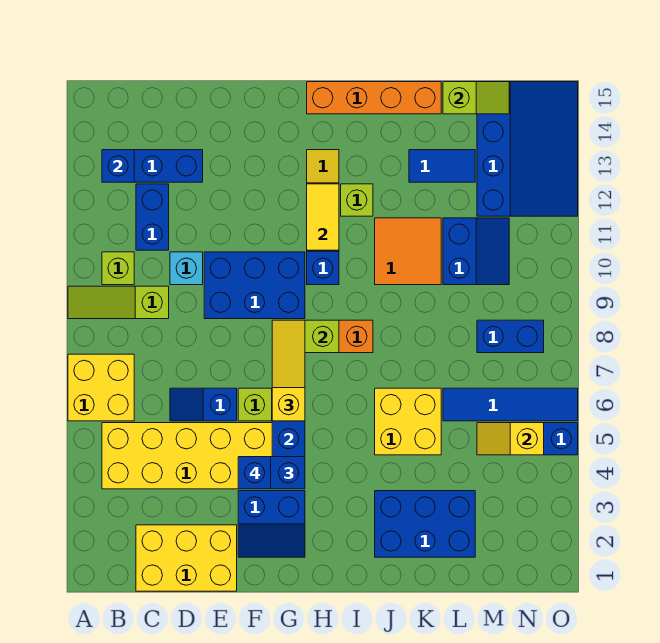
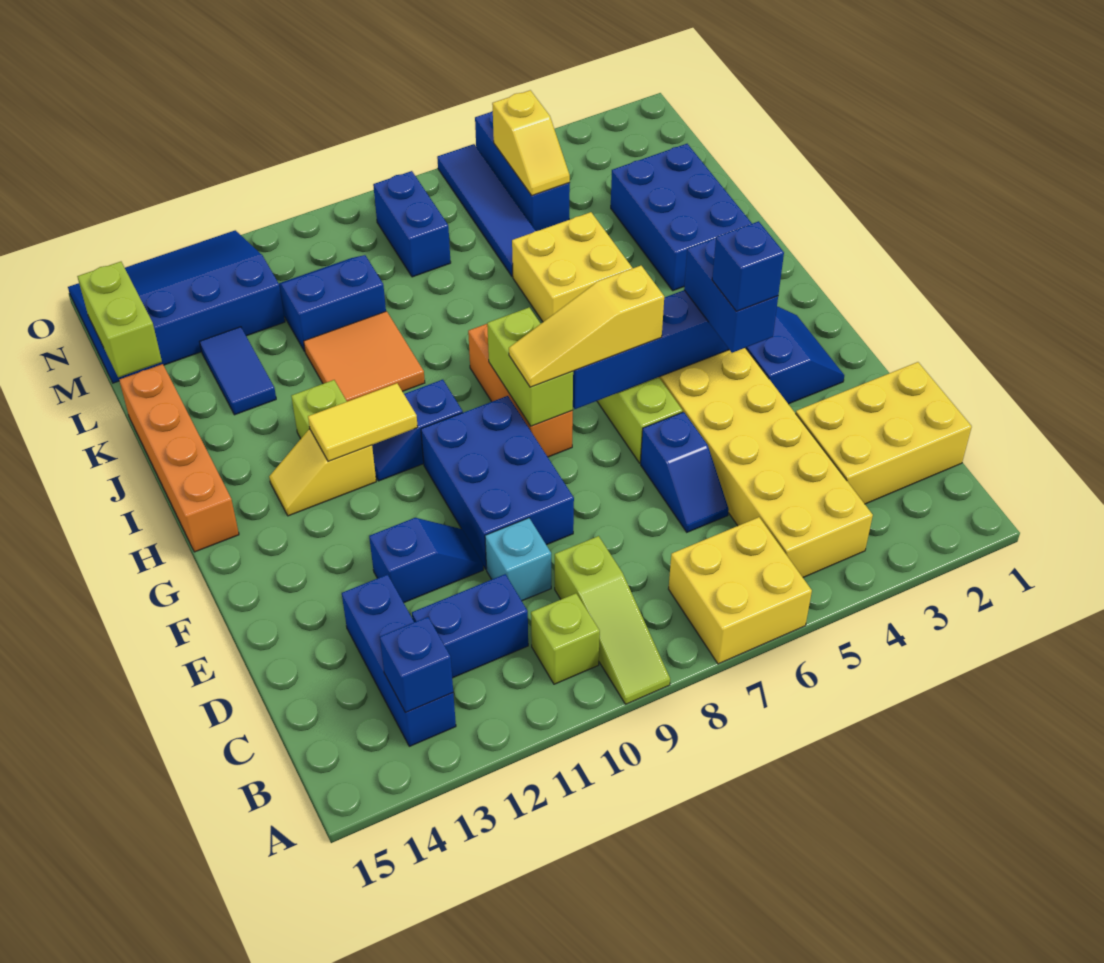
yellow brick C1:E2 level 1 -> yellow brick C1:D3 level 1
none -> blue slope E11:E12 level 1 top 12
lime slope L15:M15 level 2 top L -> lime brick L15:M15 level 2

